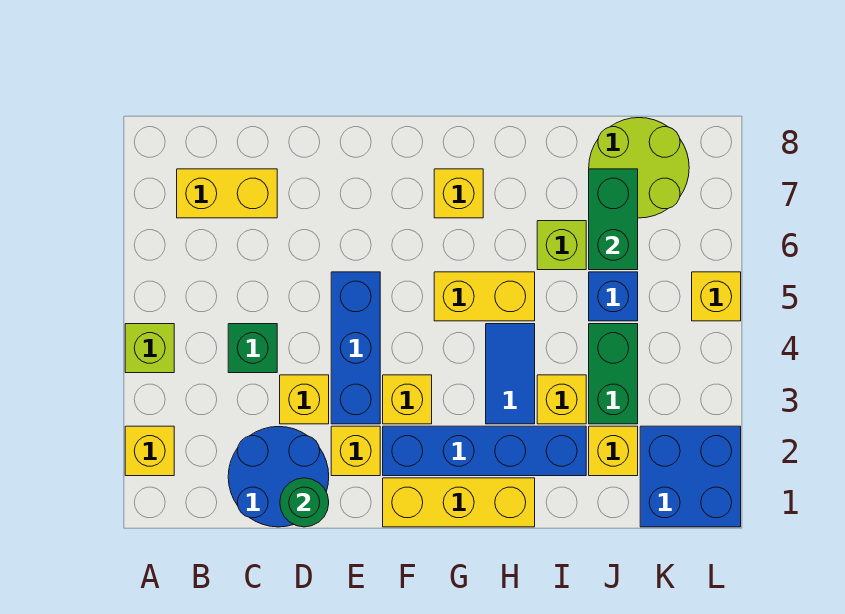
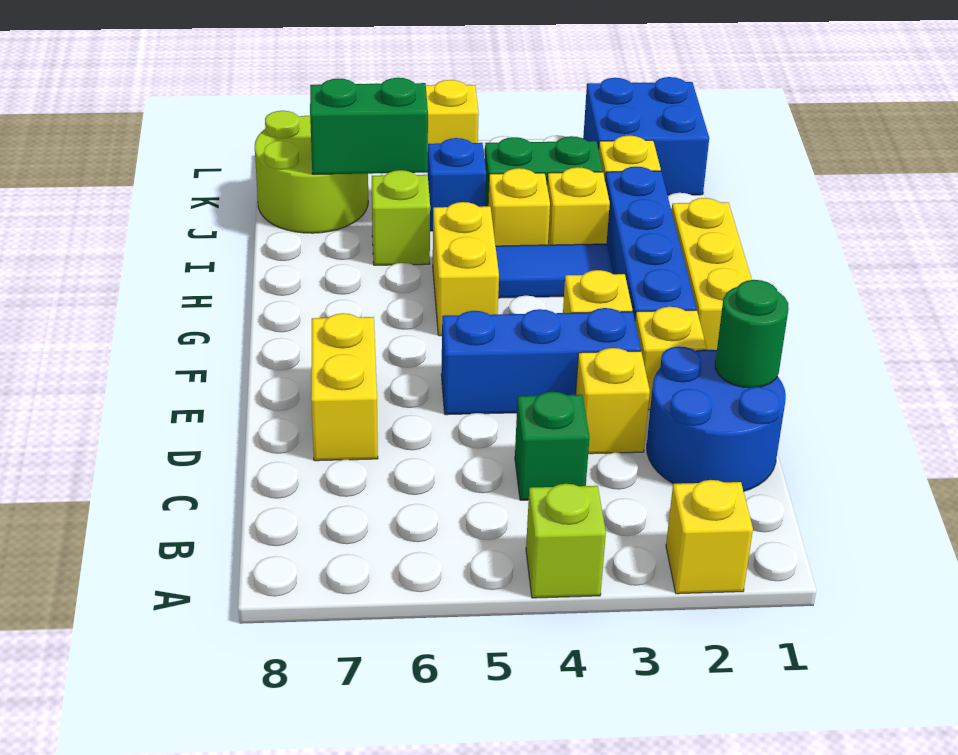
yellow brick B7:C7 level 1 -> yellow brick D7:E7 level 1
yellow brick G7 level 1 -> yellow brick I4 level 1

